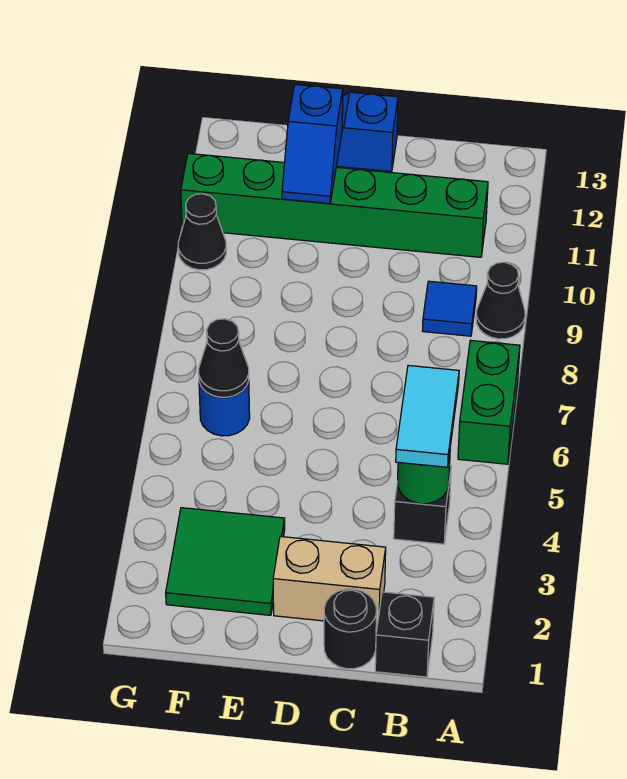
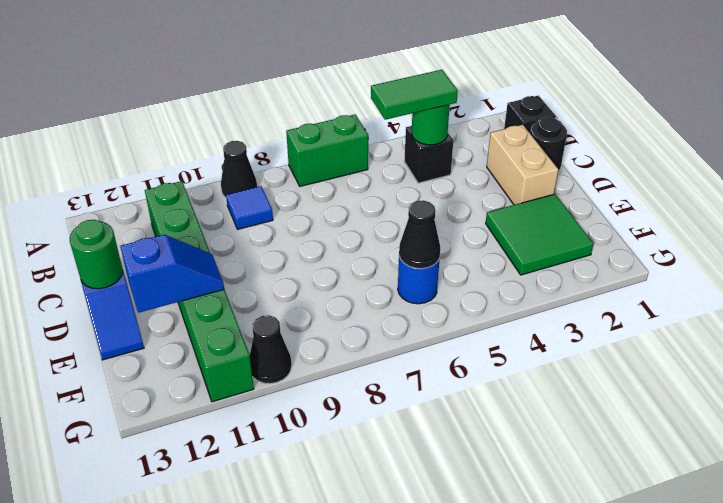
cyan tile B4:B5 level 3 -> green tile B4:B5 level 3
none -> green round brick D13 level 2

